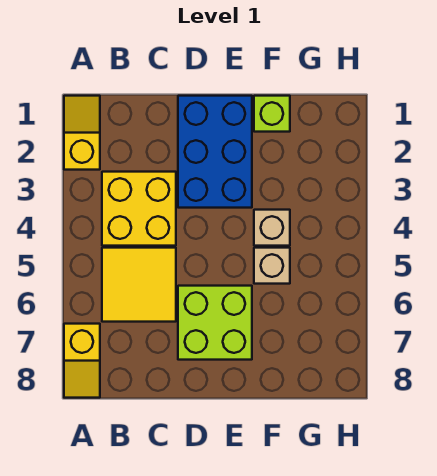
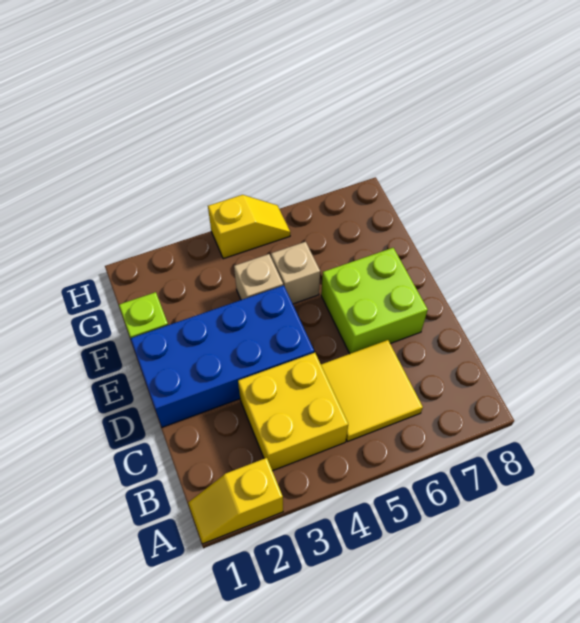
yellow slope A7:A8 level 1 top 7 -> yellow slope H4:H5 level 1 top 4
blue brick D1:E3 level 1 -> blue brick D1:E4 level 1

